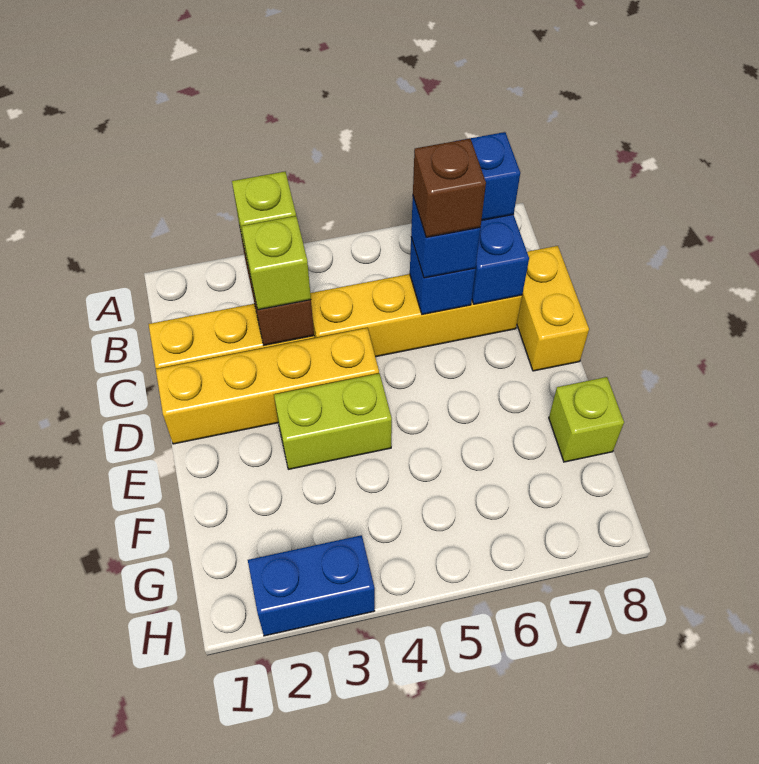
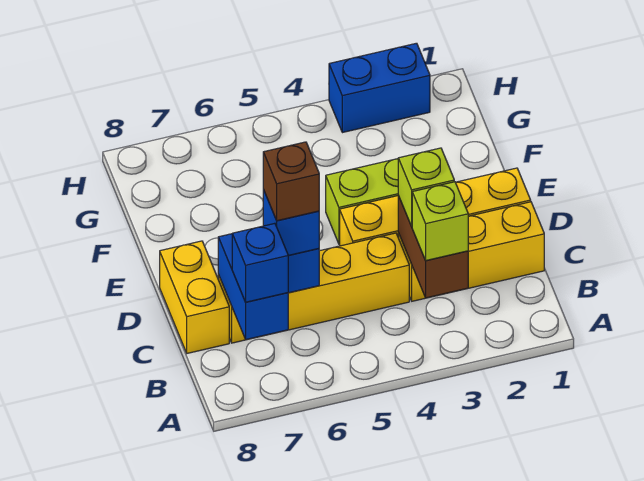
lime brick F8 level 1 -> none

